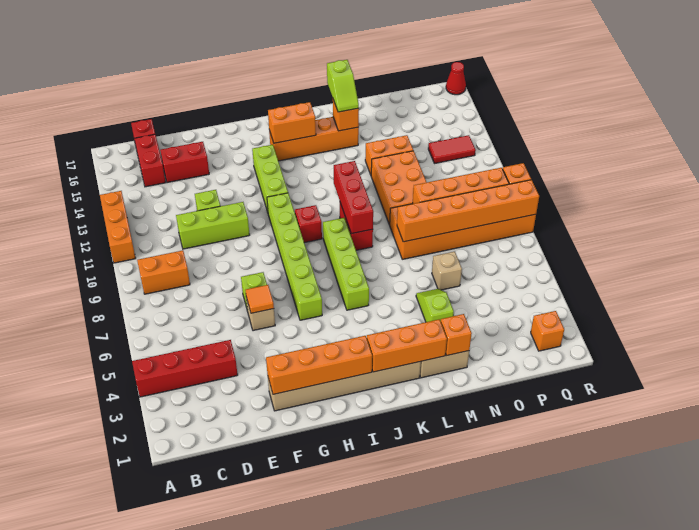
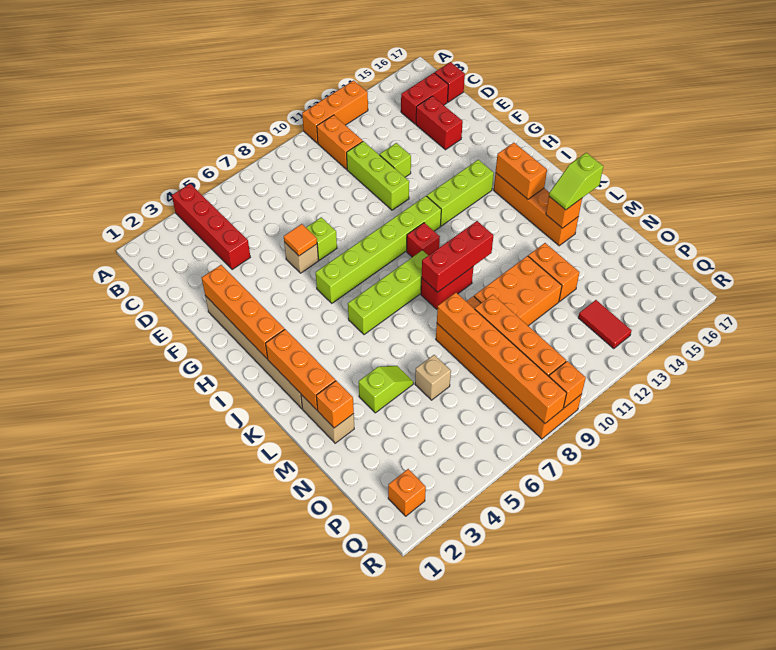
orange brick B9:C9 level 1 -> orange brick B11:C11 level 1
red cone R17 level 1 -> none

